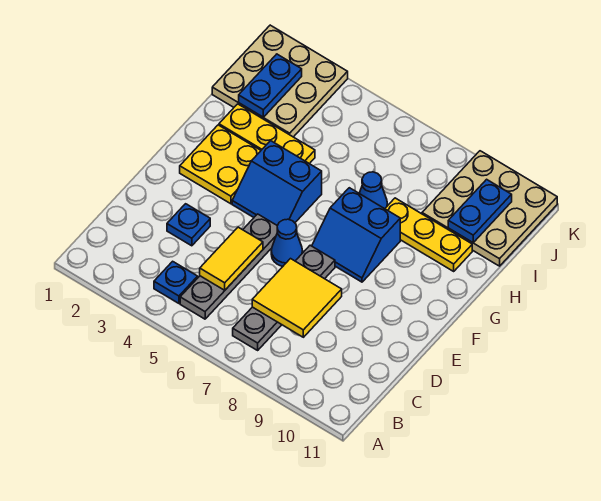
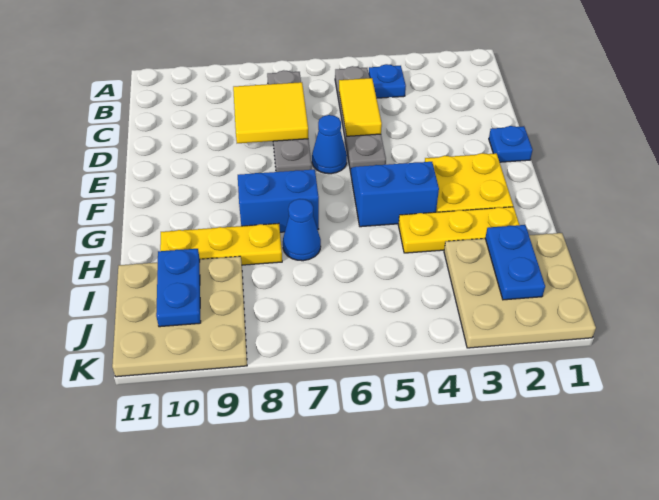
blue plate D3 level 1 -> blue plate E1 level 1

